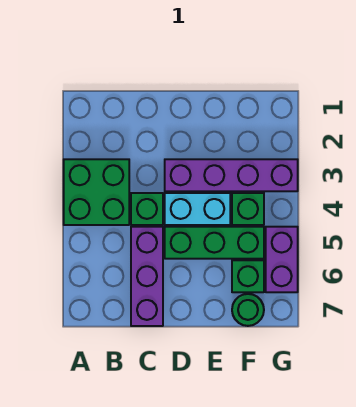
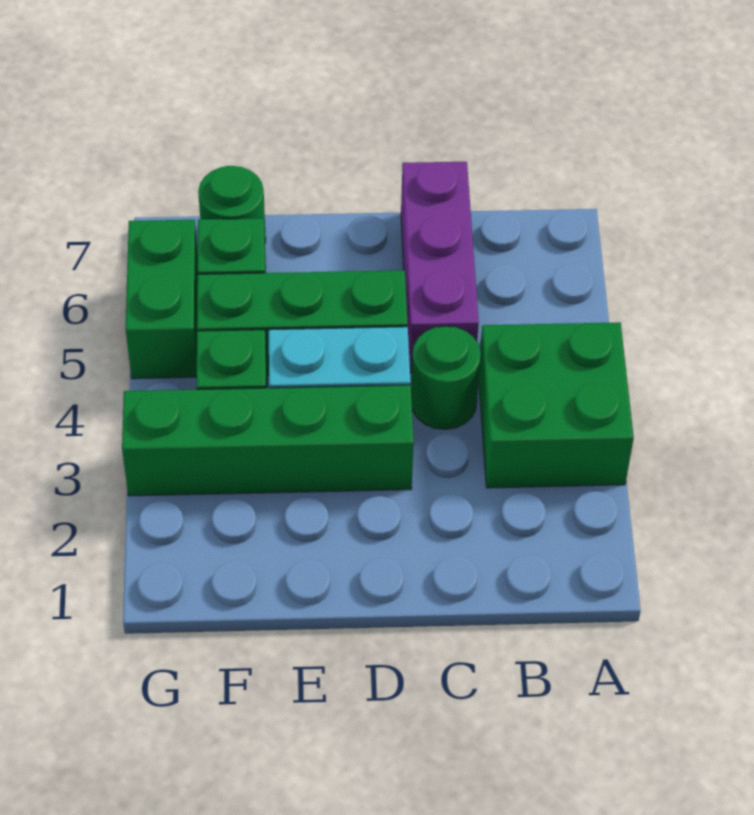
green brick C4 level 1 -> green round brick C4 level 1
purple brick D3:G3 level 1 -> green brick D3:G3 level 1
purple brick G5:G6 level 1 -> green brick G5:G6 level 1

